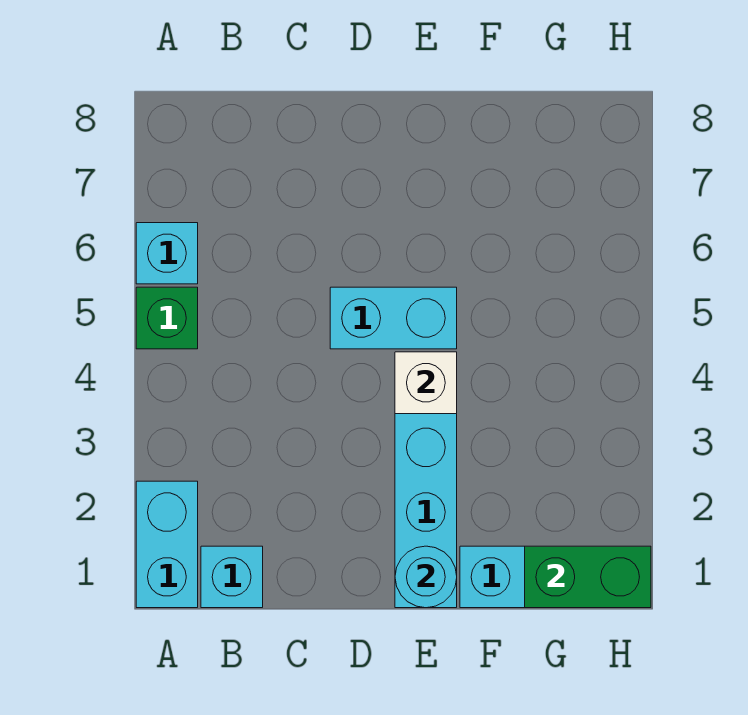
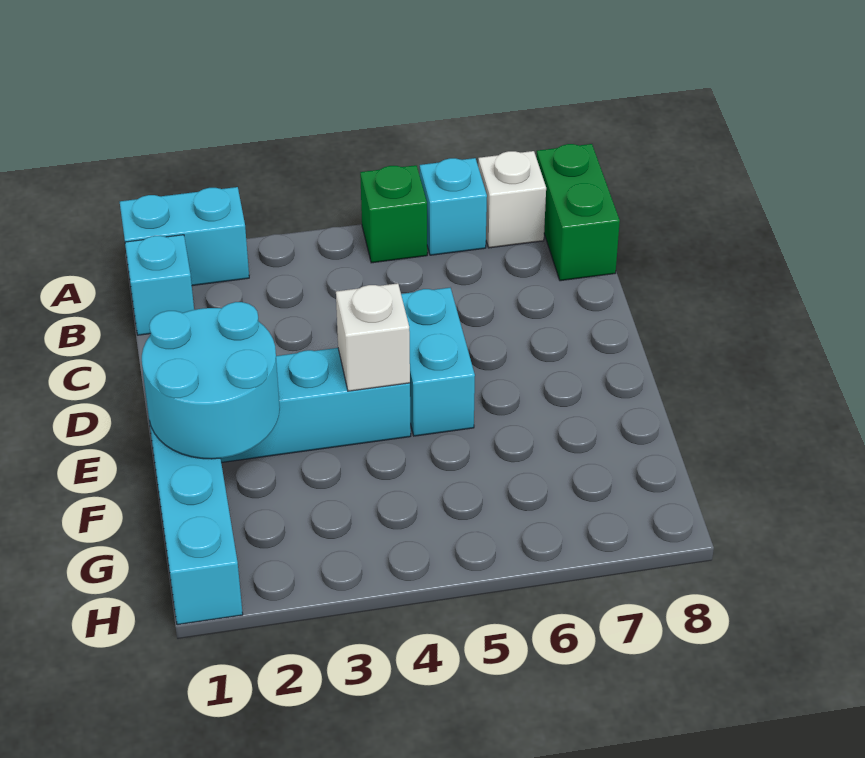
none -> white brick A7 level 1
cyan round brick E1 level 2 -> cyan round brick E1:F2 level 2
green brick G1:H1 level 2 -> green brick A8:B8 level 1

